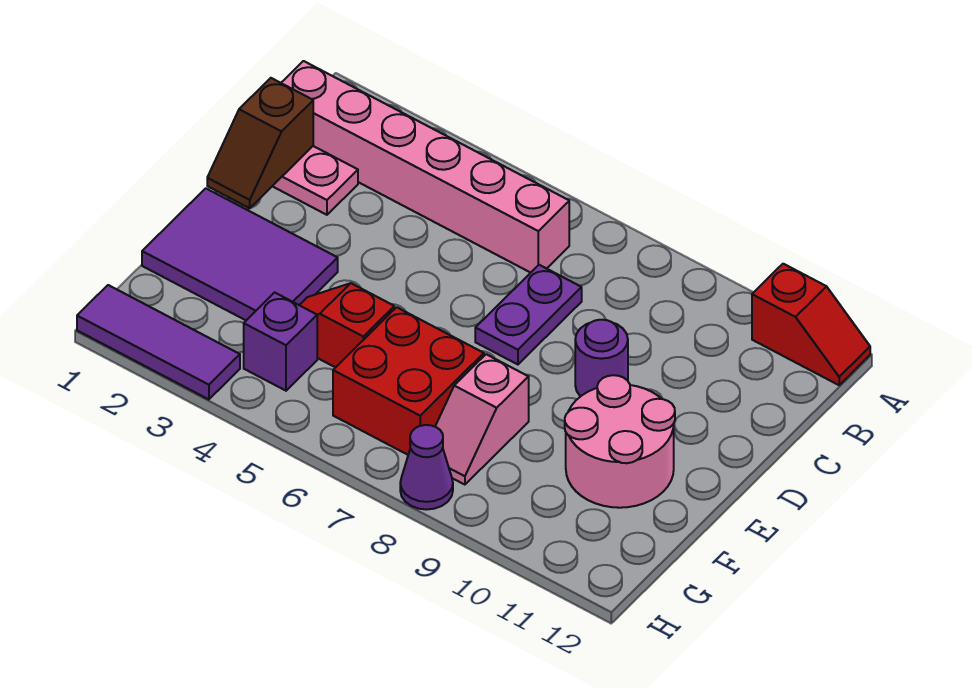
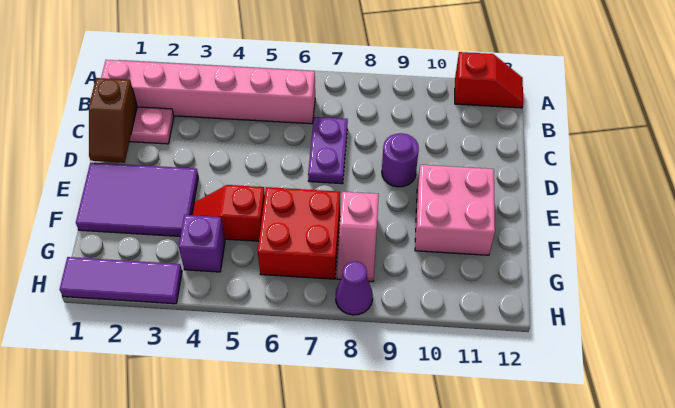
pink round brick E10:F11 level 1 -> pink brick E10:F11 level 1

